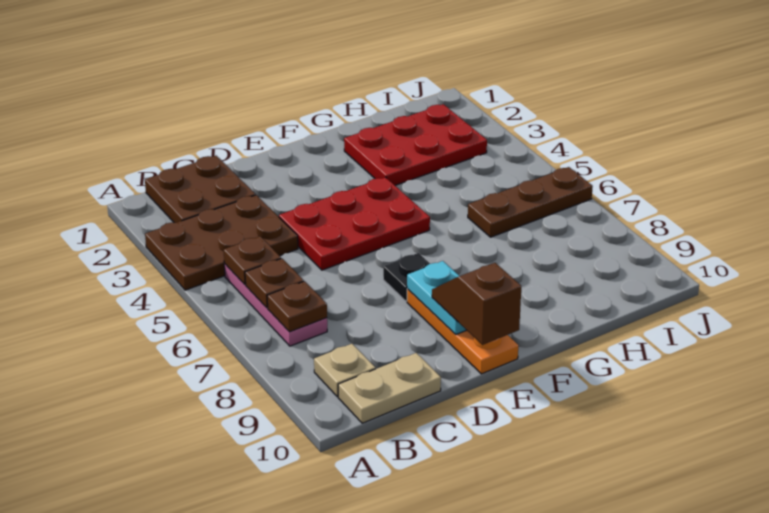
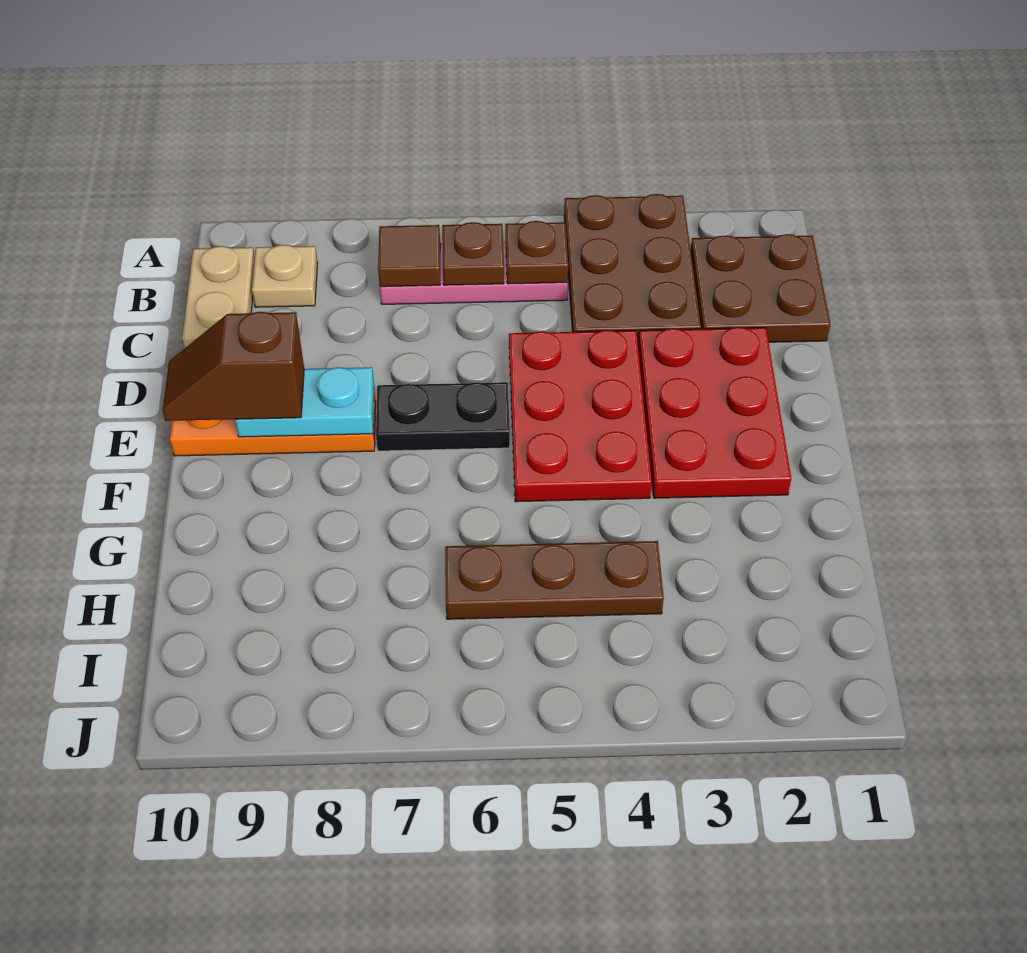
brown plate B7 level 2 -> brown tile B7 level 2
black plate E7 level 1 -> black plate E6:E7 level 1
brown slope E9:E10 level 3 top 10 -> brown slope E9:E10 level 3 top 9
red plate G2:I3 level 1 -> red plate D2:F3 level 1
brown plate H6:J6 level 1 -> brown plate H4:H6 level 1

